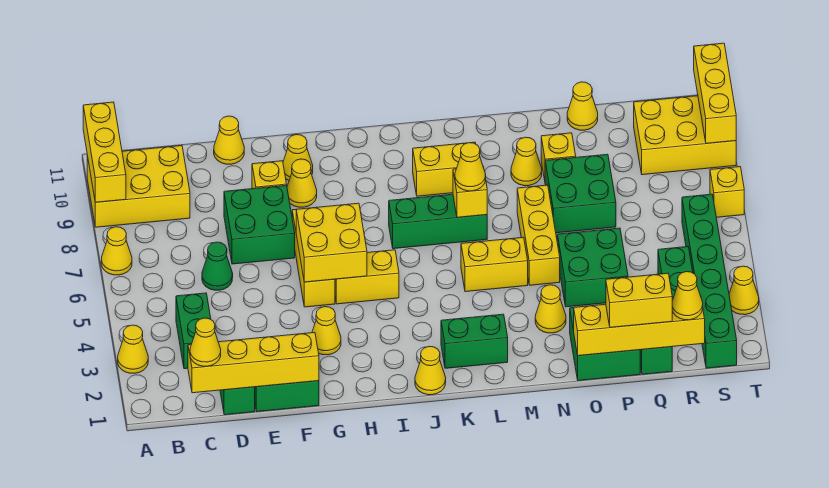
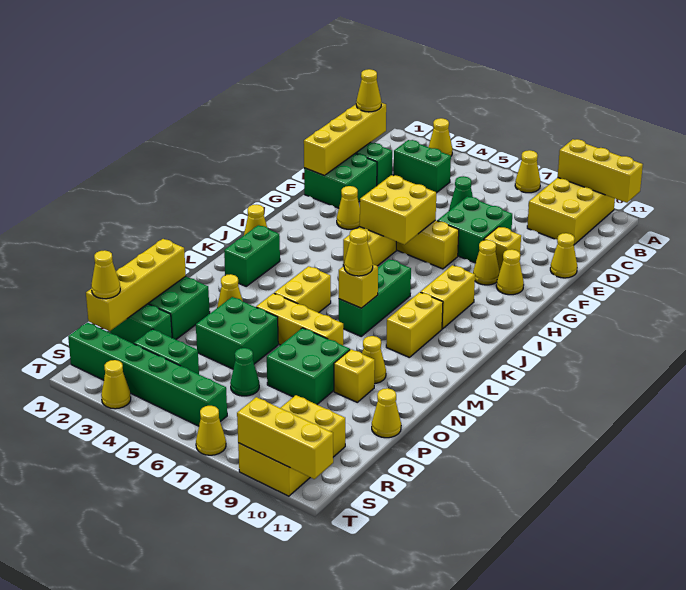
yellow brick P1:Q1 level 3 -> yellow brick I9:J9 level 1
none -> green cone Q6 level 1
yellow brick T7 level 1 -> yellow cone T7 level 1

